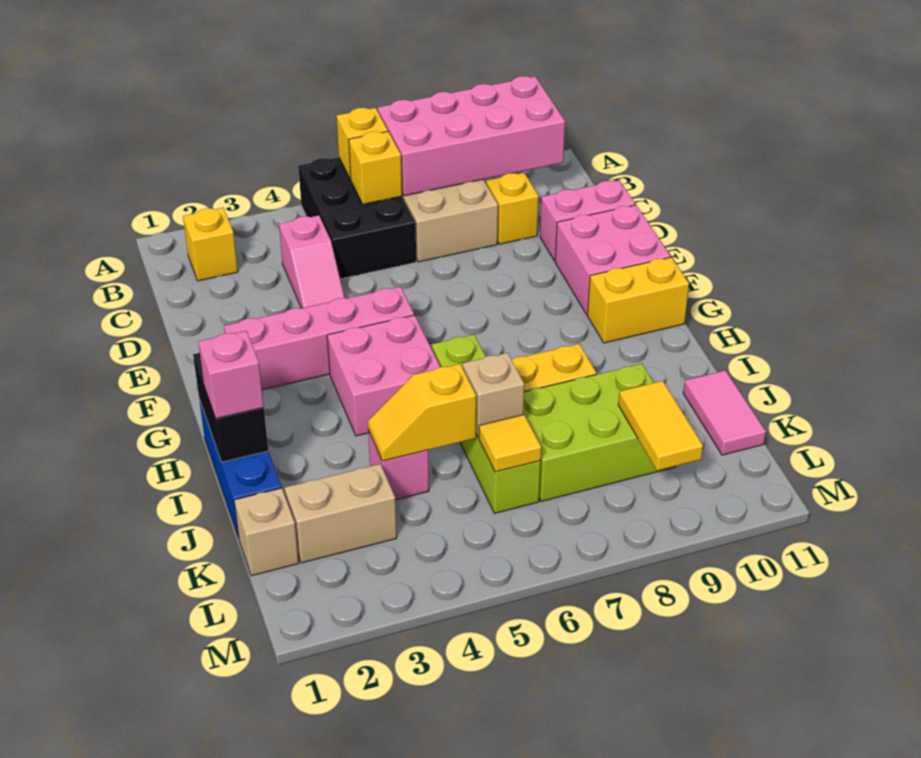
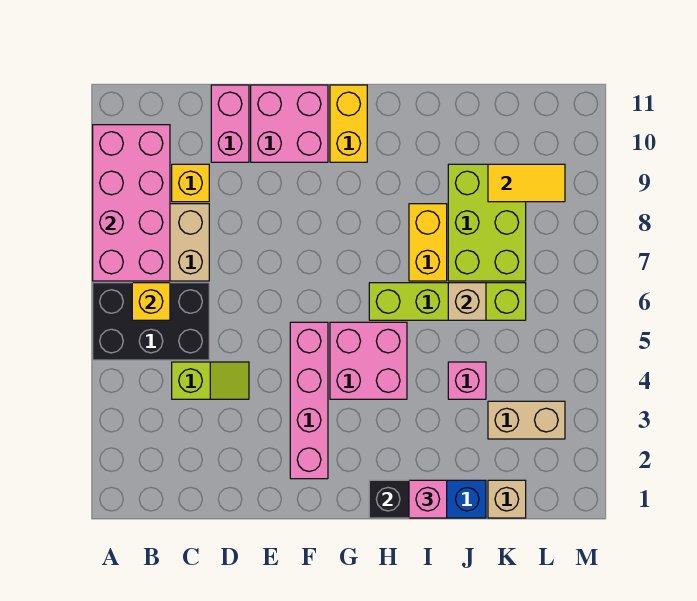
yellow brick A6 level 2 -> none
yellow brick B2 level 1 -> none
pink slope C4:D4 level 1 top C -> lime slope C4:D4 level 1 top C
yellow slope J4:J5 level 2 top 5 -> none
pink tile J11:K11 level 1 -> none
tan brick K2:K3 level 1 -> tan brick K3:L3 level 1
yellow tile K6 level 2 -> none

